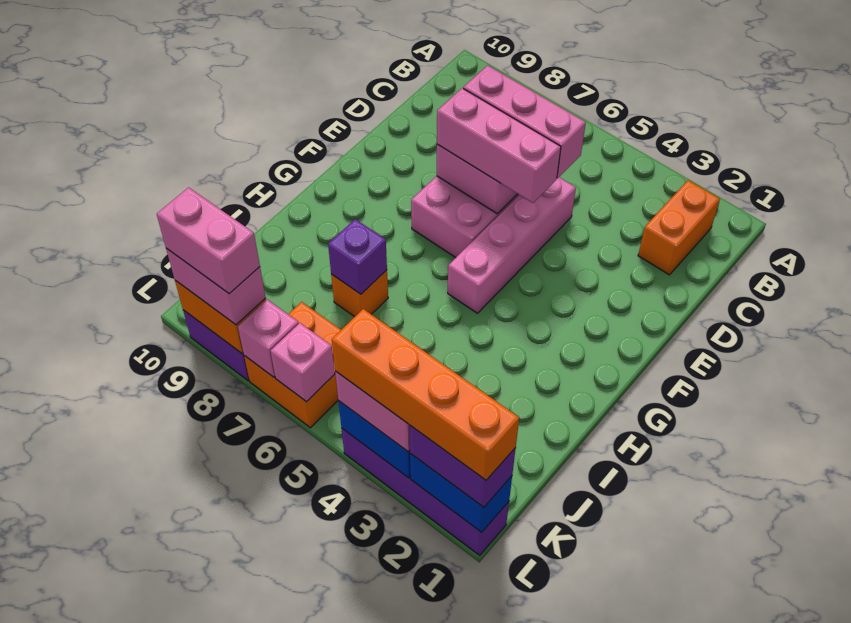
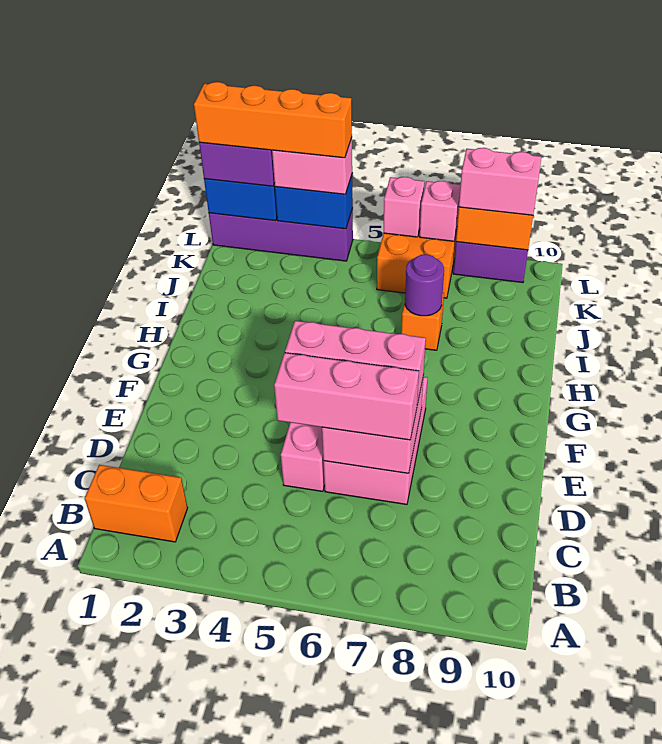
orange brick B2:C2 level 1 -> orange brick B1:B2 level 1
purple brick I7 level 2 -> purple round brick I7 level 2
pink brick L8:L9 level 4 -> none

